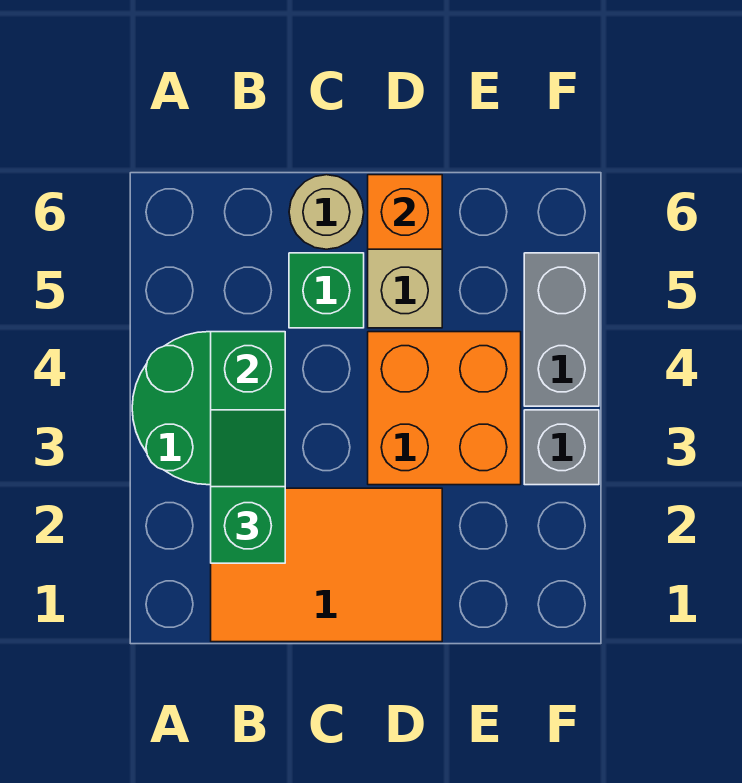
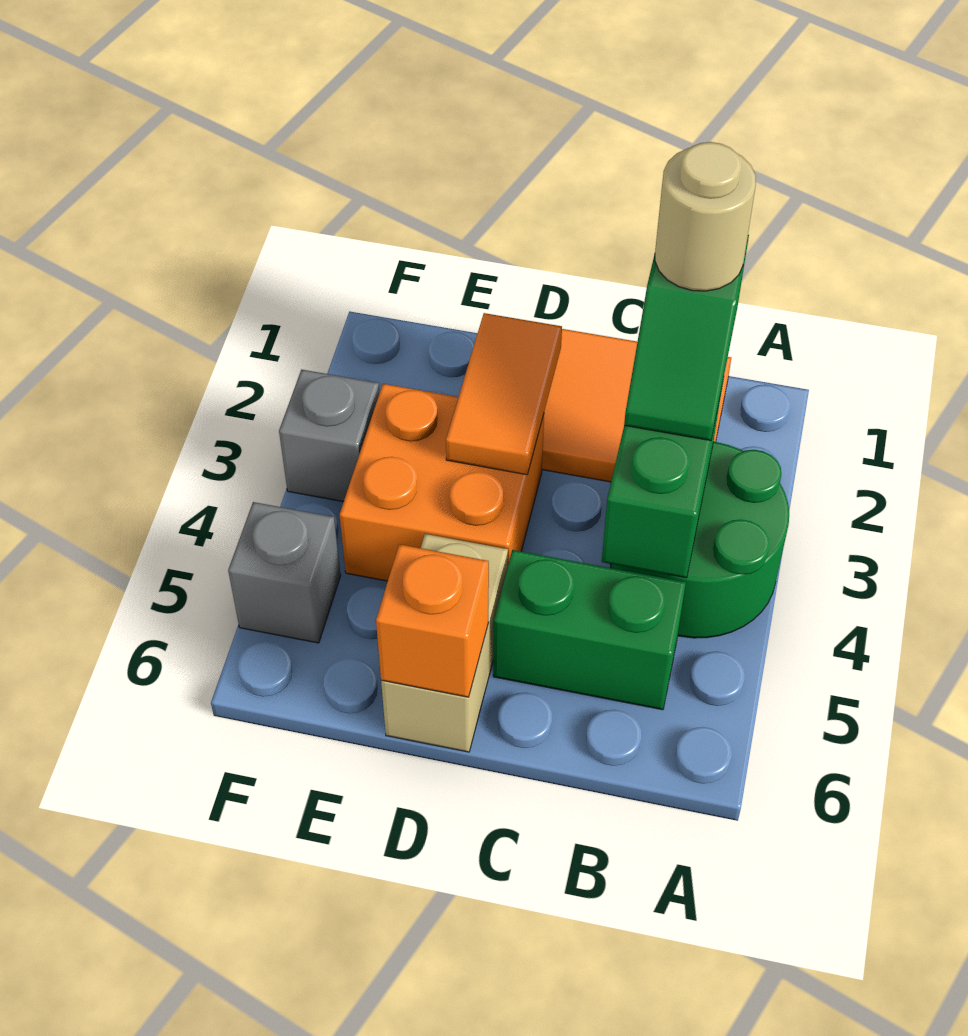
green brick C5 level 1 -> green brick B5:C5 level 1
tan round brick C6 level 1 -> tan round brick B2 level 4
none -> orange tile D2:D3 level 2
grey brick F4:F5 level 1 -> grey brick F5 level 1

